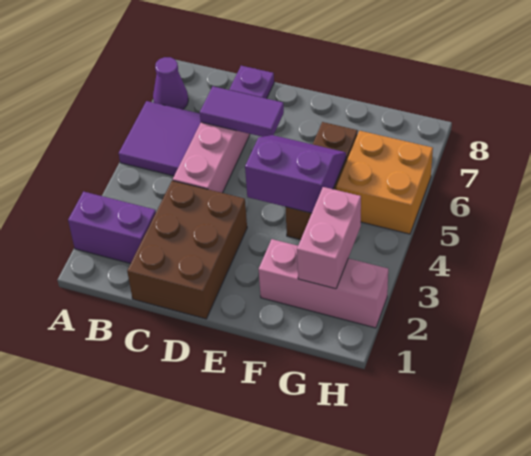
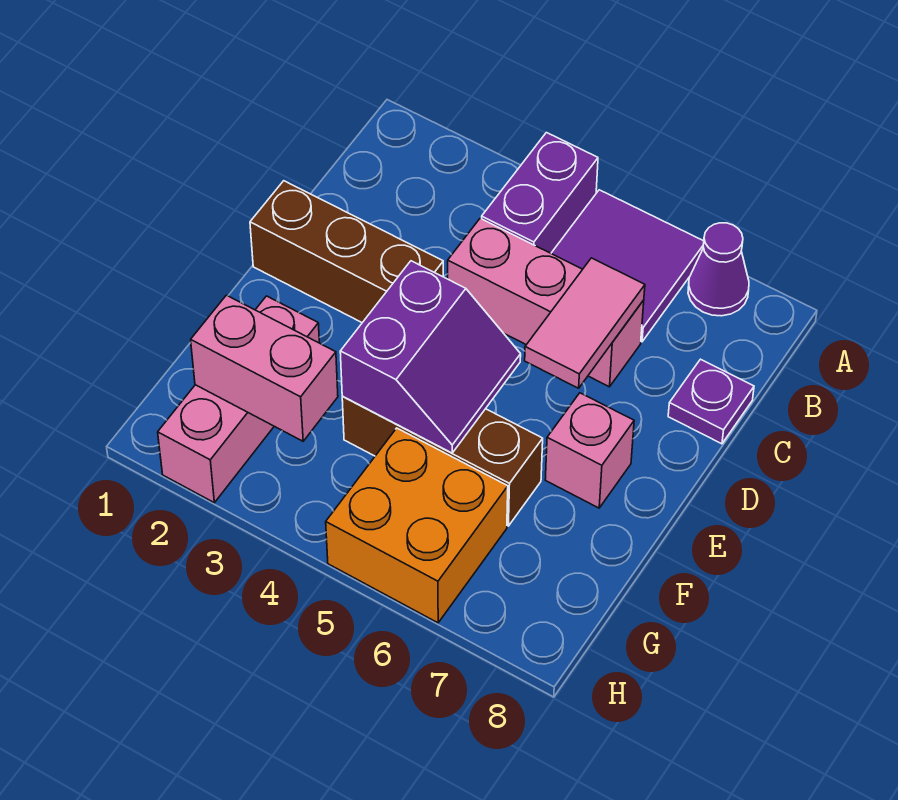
purple brick A2:B2 level 1 -> purple brick A4:B4 level 1
brown brick C1:D3 level 1 -> brown brick D1:D3 level 1
purple tile C6:D6 level 2 -> pink tile C6:D6 level 2
none -> pink brick E7 level 1

